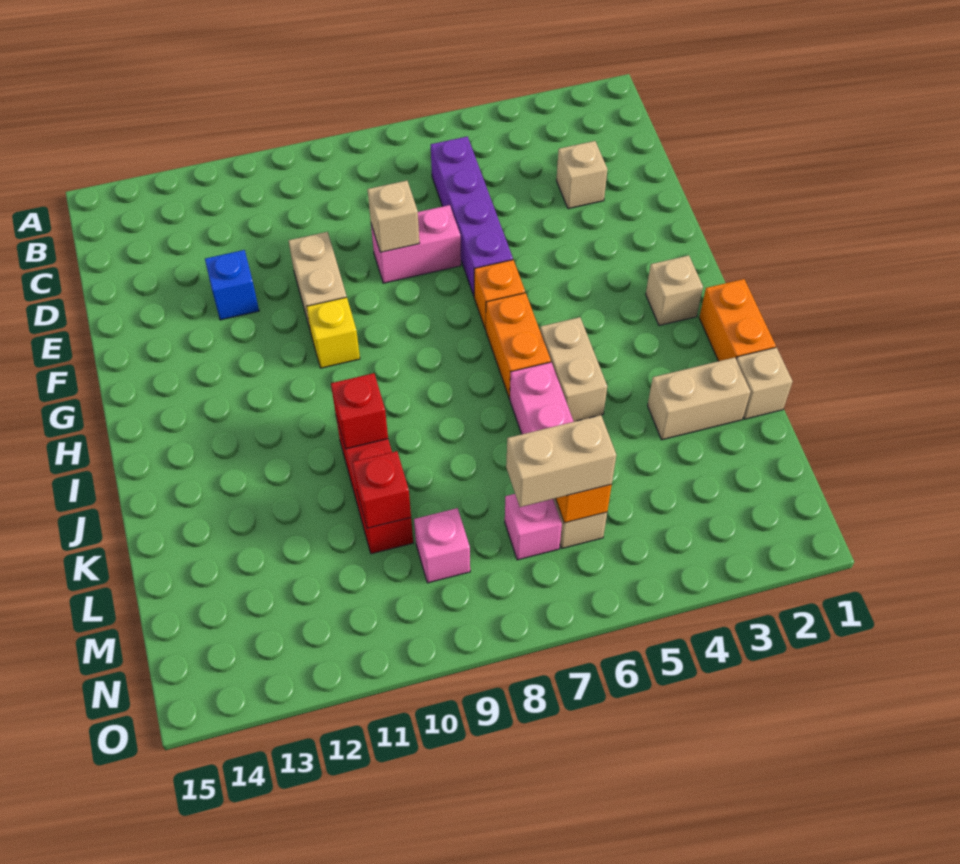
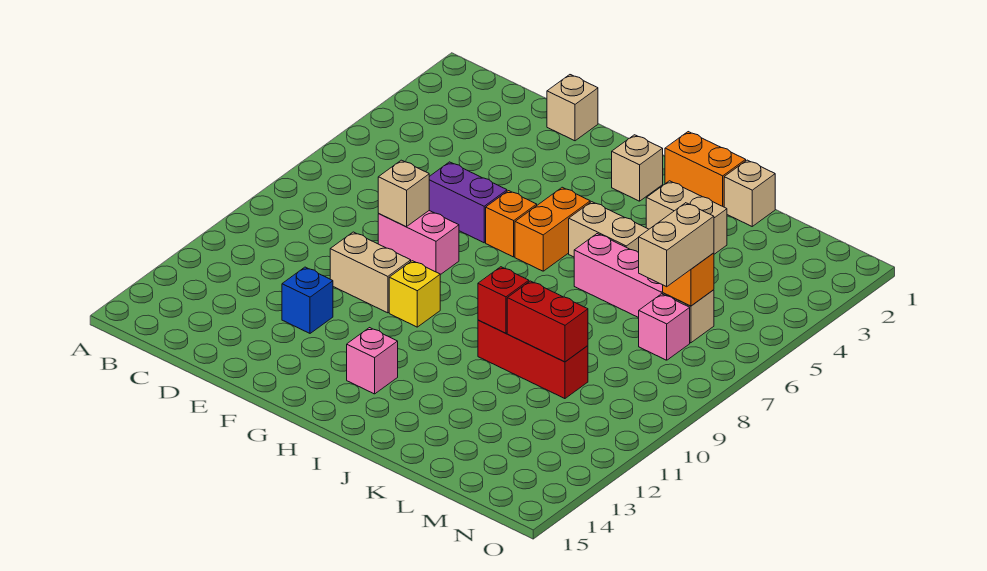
purple brick C6:F6 level 1 -> purple brick E6:F6 level 1
tan brick D3 level 1 -> tan brick E1 level 1
pink brick E7:E8 level 1 -> pink brick E8:F8 level 1
orange brick H6:I6 level 1 -> orange brick H5:H6 level 1
tan brick K2:K3 level 1 -> tan brick J3:K3 level 1
red brick L10 level 2 -> red brick K10:L10 level 2
pink brick M9 level 1 -> pink brick H13 level 1

